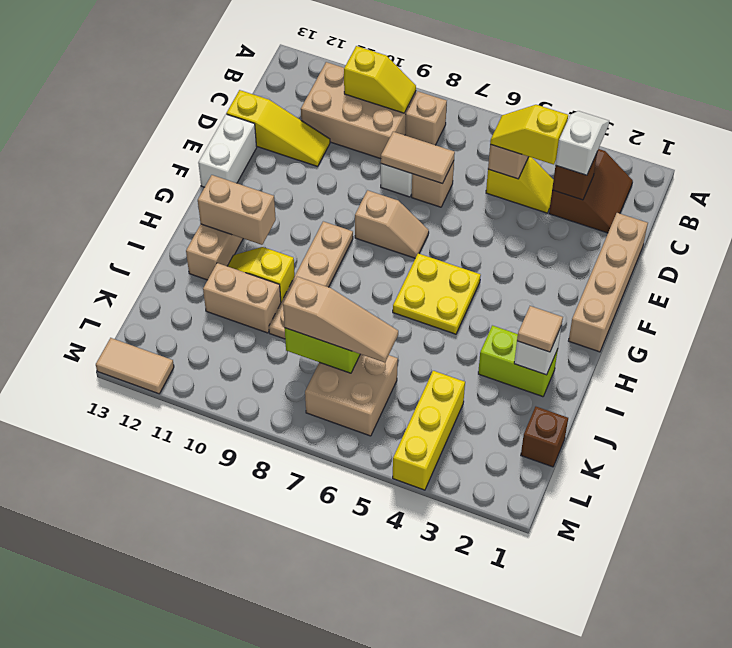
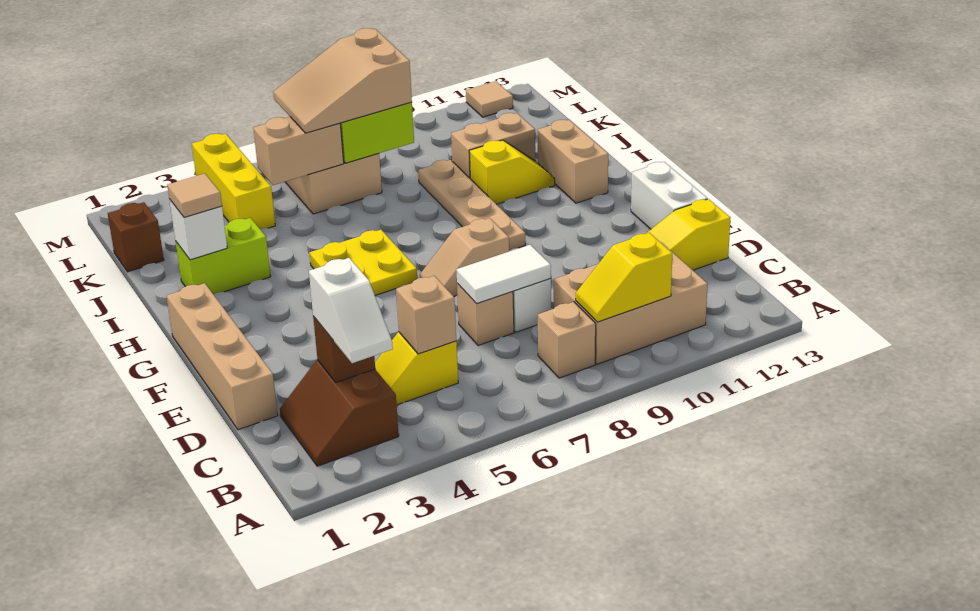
yellow slope C4:C5 level 3 top 4 -> none
tan tile D7:D8 level 2 -> white tile D7:D8 level 2
tan brick H11:H12 level 2 -> tan brick K5:K6 level 2
tan slope K6:K8 level 3 top 8 -> tan slope K6:L8 level 3 top 8
tan tile M12:M13 level 1 -> tan tile M12 level 1

